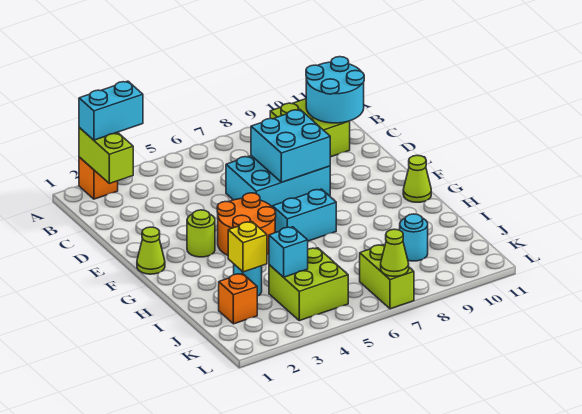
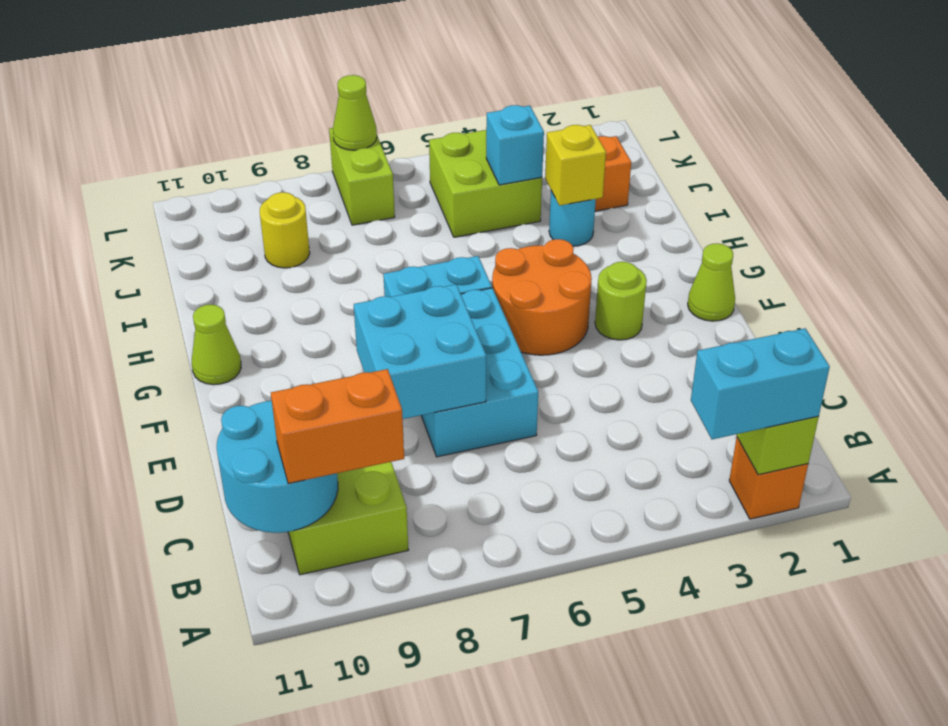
none -> orange brick B9:B10 level 3
cyan brick D6:E8 level 1 -> cyan brick D6:F7 level 1
cyan round brick J9 level 1 -> yellow round brick J9 level 1

